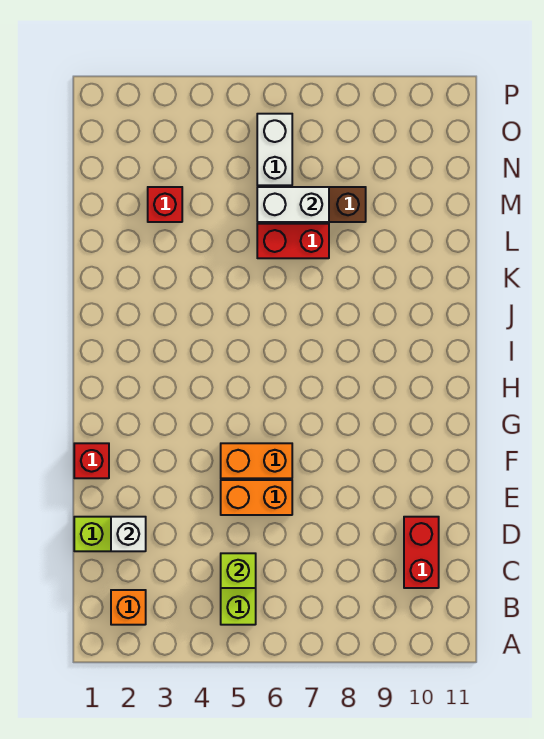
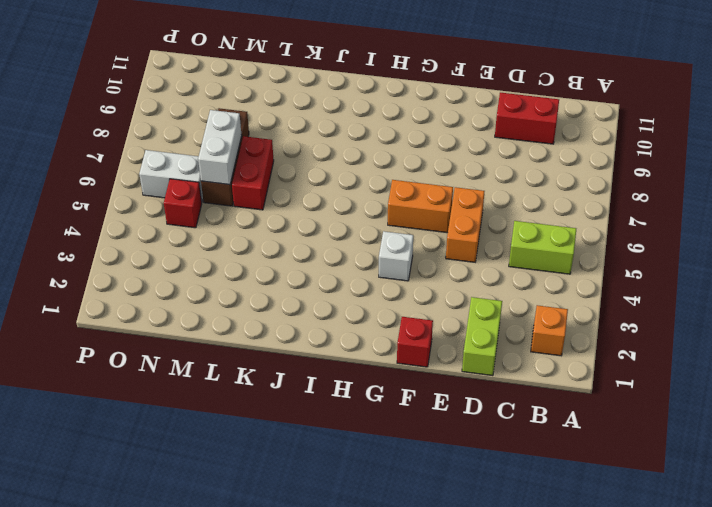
lime brick C5 level 2 -> none
white brick D2 level 2 -> white brick G4 level 1
orange brick F5:F6 level 1 -> orange brick F6:G6 level 1
red brick M3 level 1 -> red brick N5 level 1

